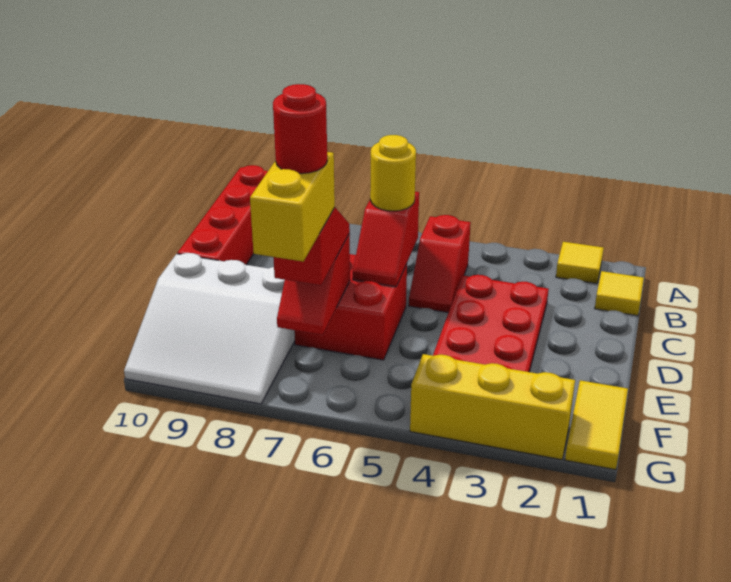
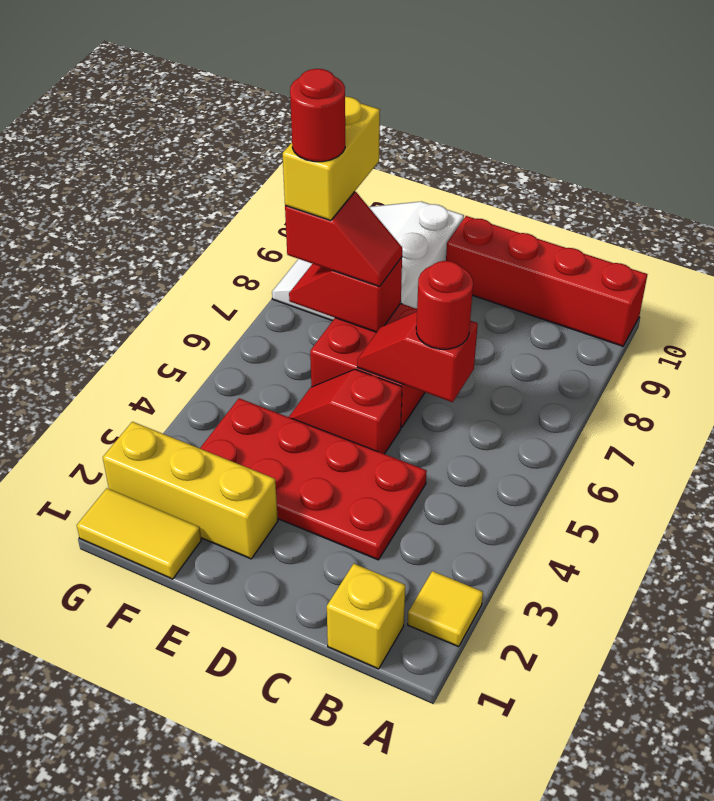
yellow tile B1 level 1 -> yellow brick B1 level 1
red slope B5:C5 level 1 top B -> red slope D5:E5 level 1 top D
yellow round brick C6 level 3 -> red round brick C6 level 3
yellow brick F7:G7 level 4 -> yellow brick F7:F8 level 4
yellow brick G2:G4 level 1 -> yellow brick E2:G2 level 1

